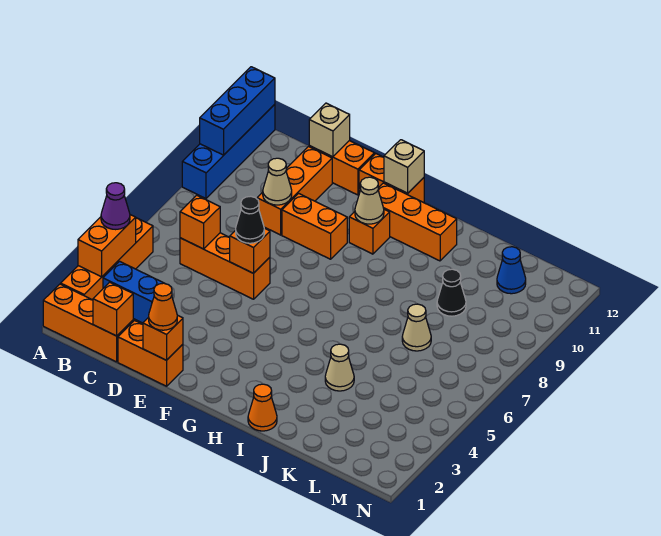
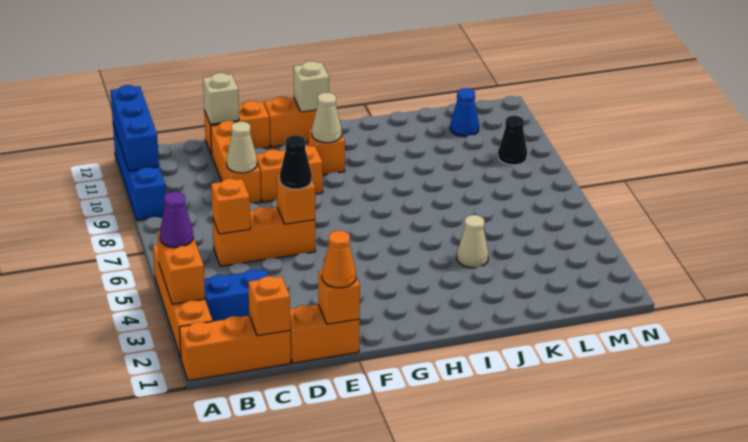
orange brick G11:I11 level 1 -> none
orange cone I1 level 1 -> none
tan cone K7 level 1 -> none
black cone K9 level 1 -> black cone M9 level 1

